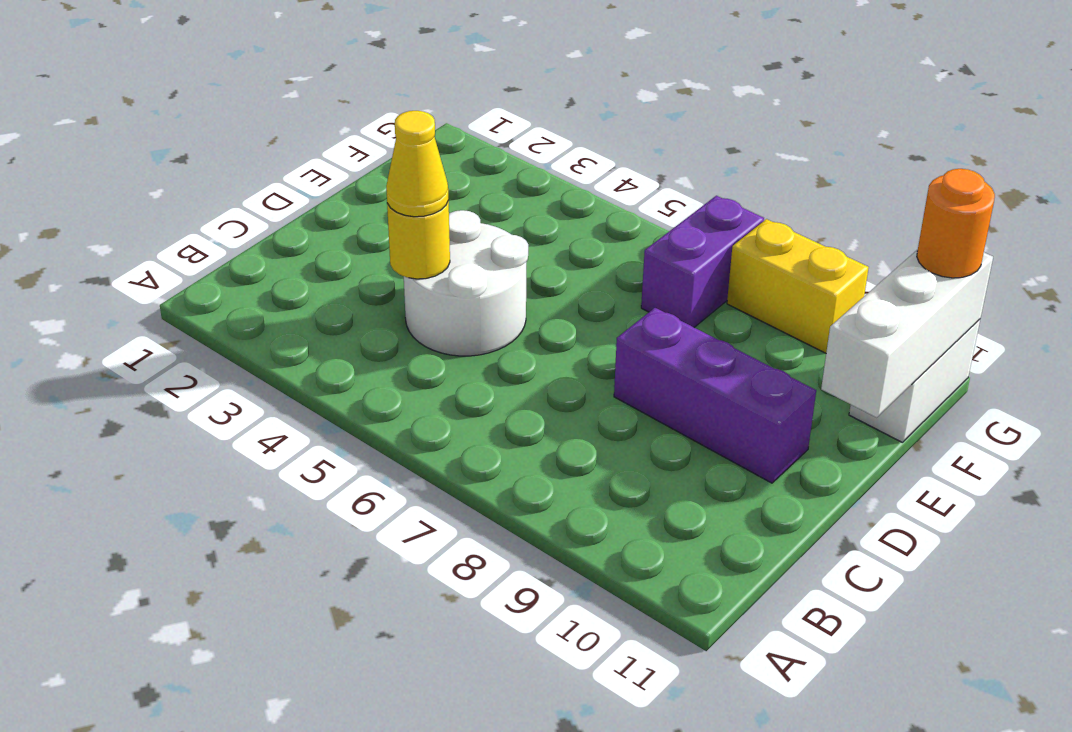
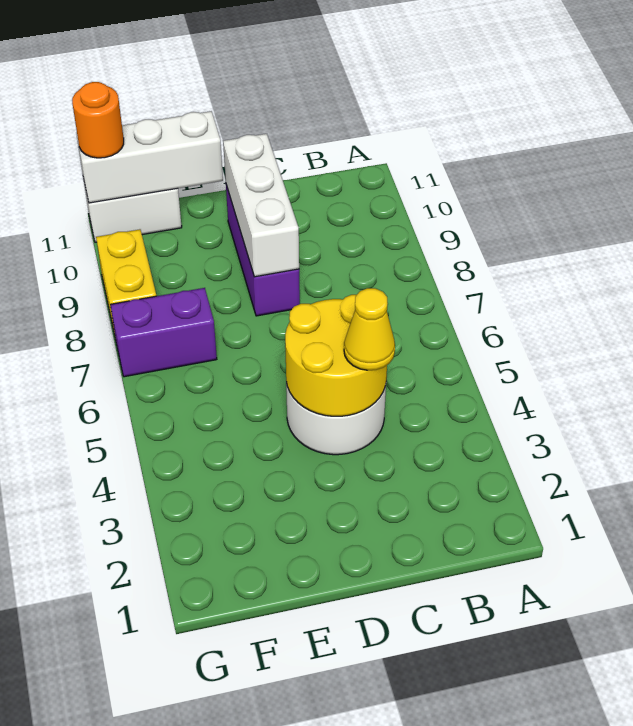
yellow round brick C4 level 2 -> yellow round brick C4:D5 level 2
none -> white brick D8:D10 level 2

